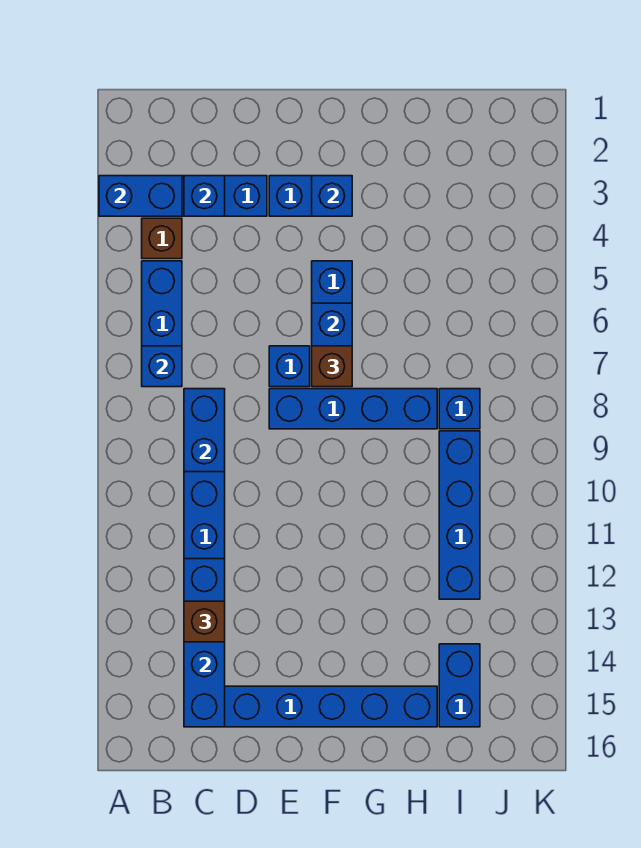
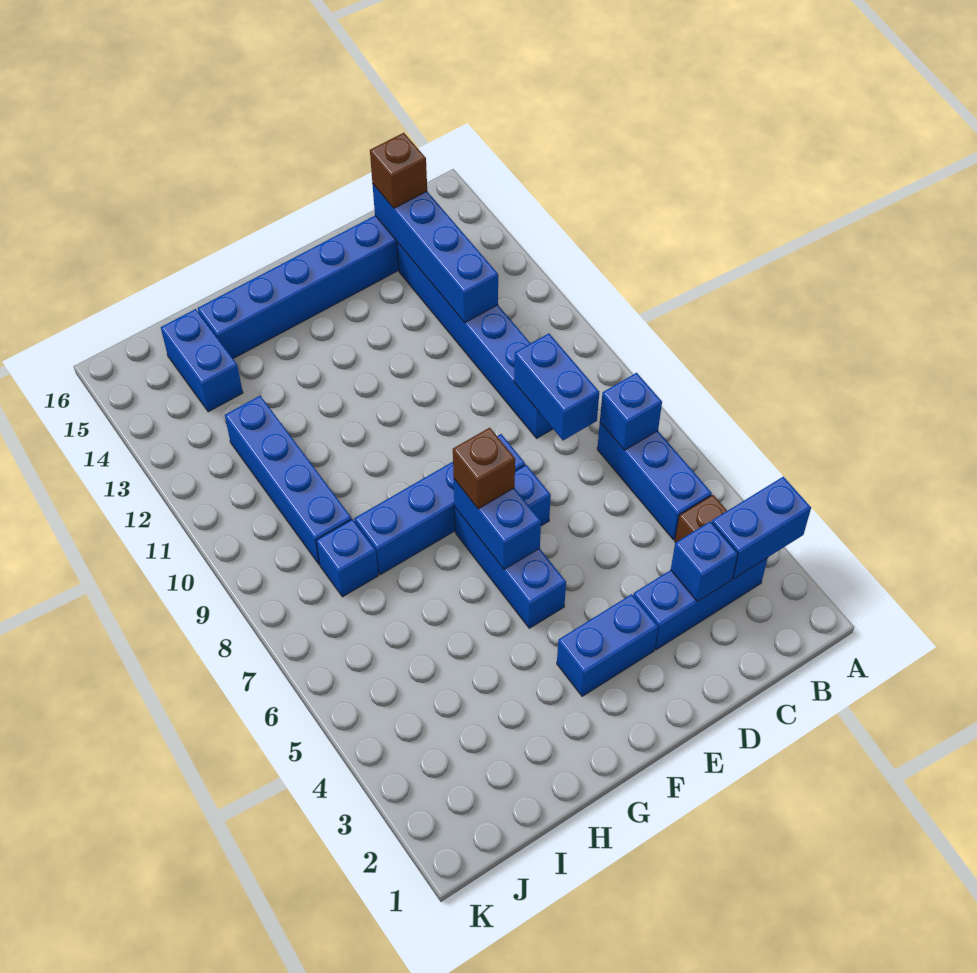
brown brick C13 level 3 -> brown brick C15 level 3
blue brick F3 level 2 -> none

